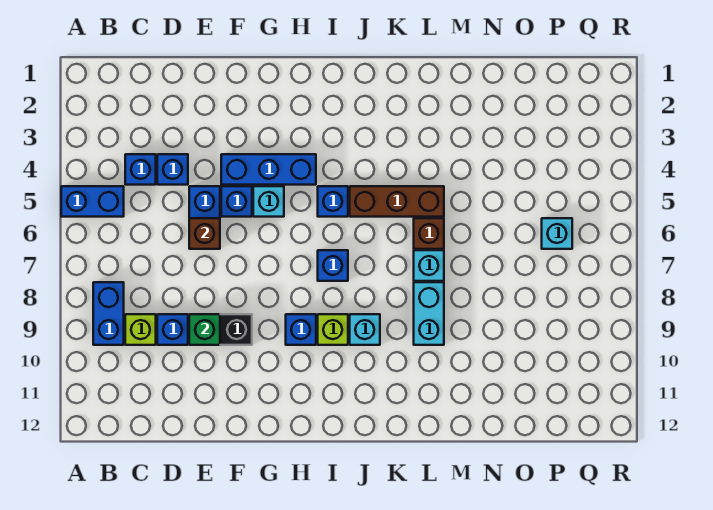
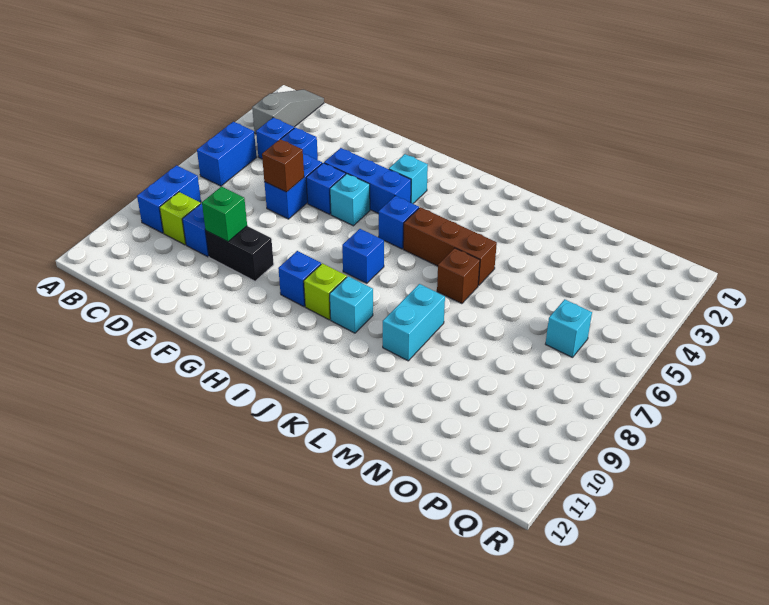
blue brick A5:B5 level 1 -> blue brick B5:B6 level 1
none -> grey slope B1:B3 level 1 top 3
cyan brick L7 level 1 -> cyan brick H3 level 1

